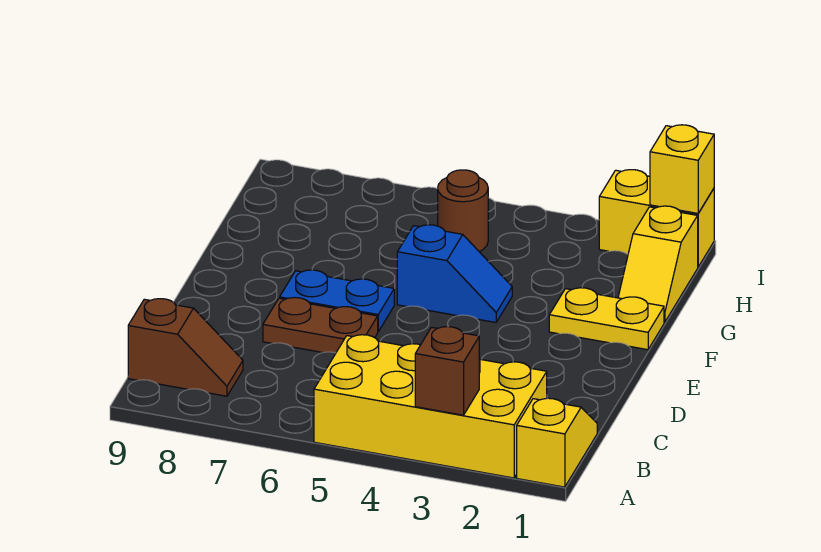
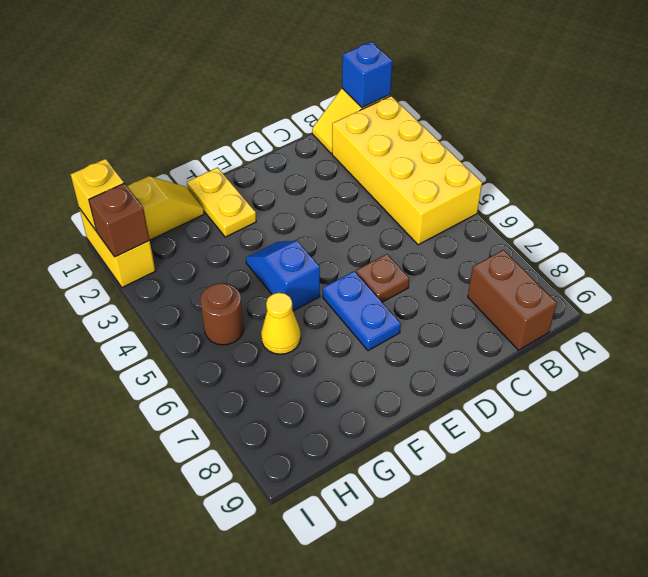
none -> blue brick A1 level 2
brown brick A3 level 2 -> brown brick I2 level 2
brown slope B8:B9 level 1 top 9 -> brown brick B8:B9 level 1
brown plate D6:D7 level 1 -> brown plate D6 level 1
none -> yellow cone G6 level 1

